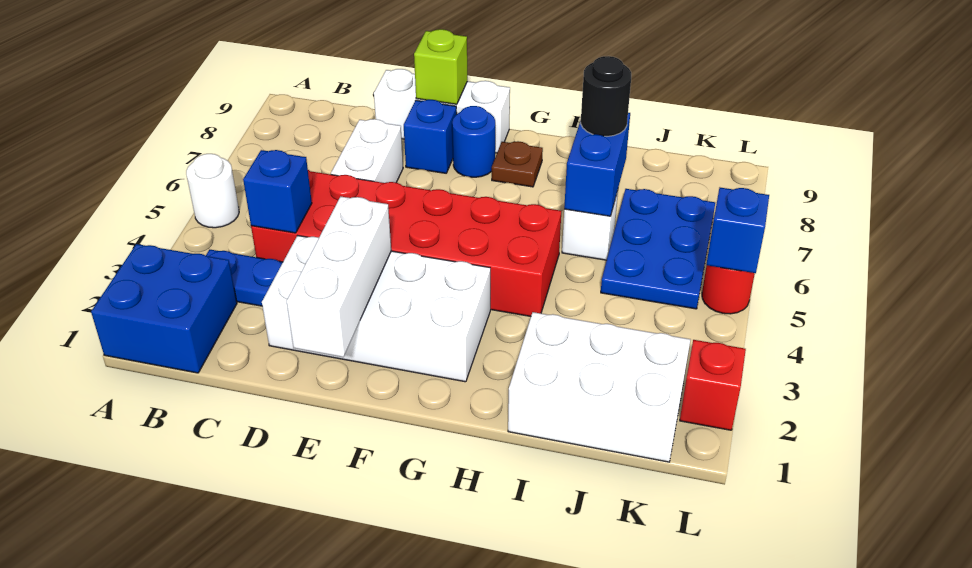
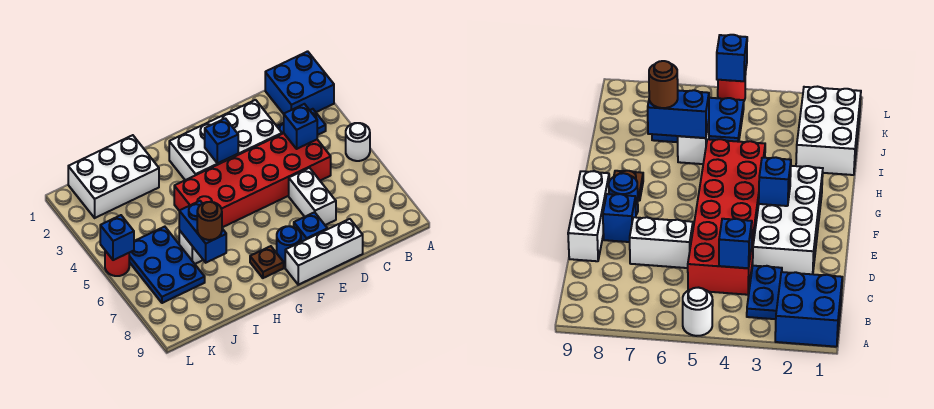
white brick E1:E3 level 2 -> none
lime brick E9 level 2 -> none
none -> blue brick F3 level 2
black round brick I7 level 3 -> brown round brick I7 level 3
red brick L2 level 1 -> none

